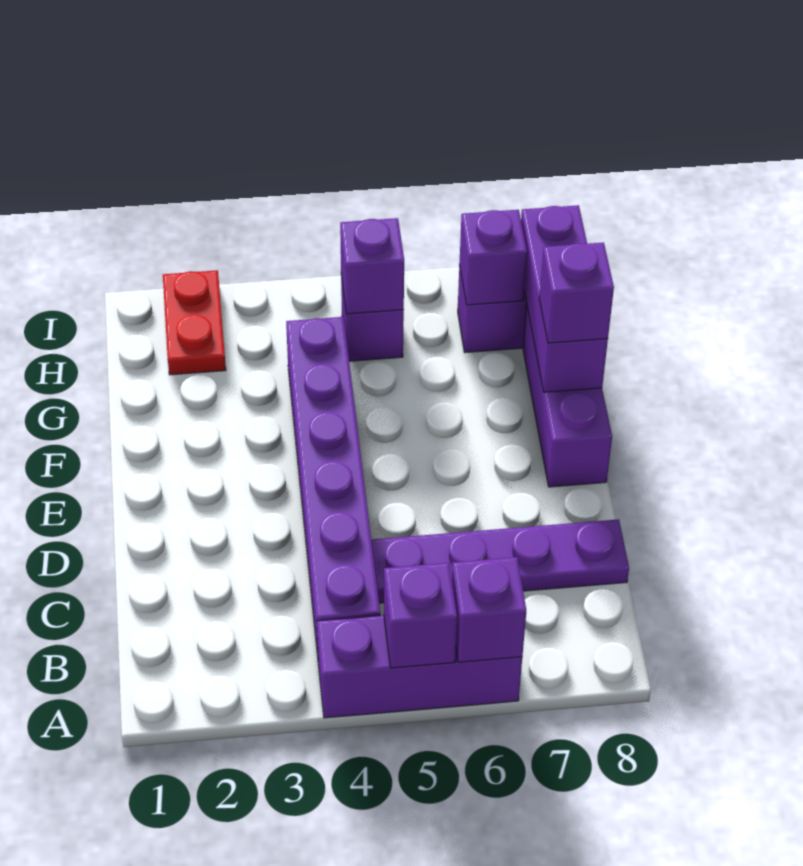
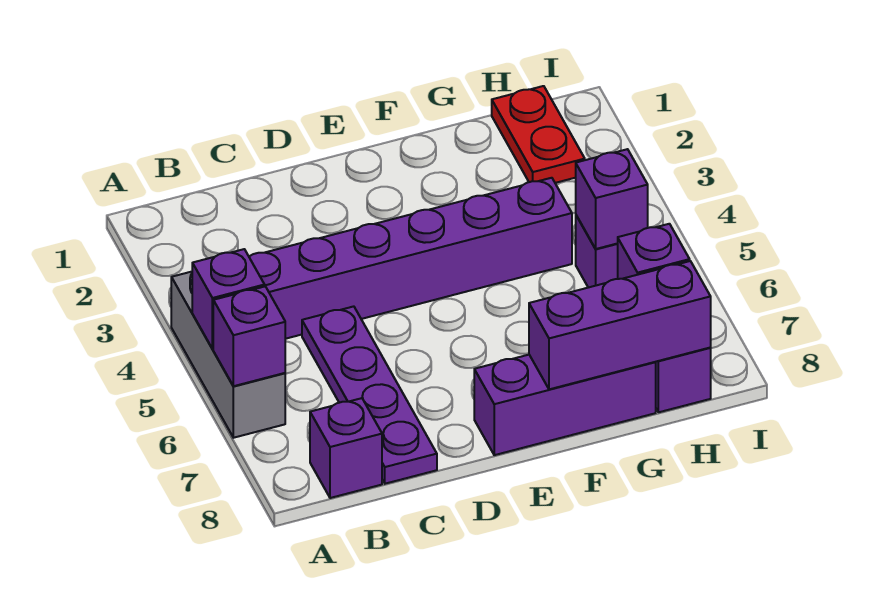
purple brick A4:A6 level 1 -> grey brick A4:A6 level 1
purple brick F8 level 3 -> purple brick B8 level 1
red plate H2:I2 level 1 -> red plate H1:H2 level 1

